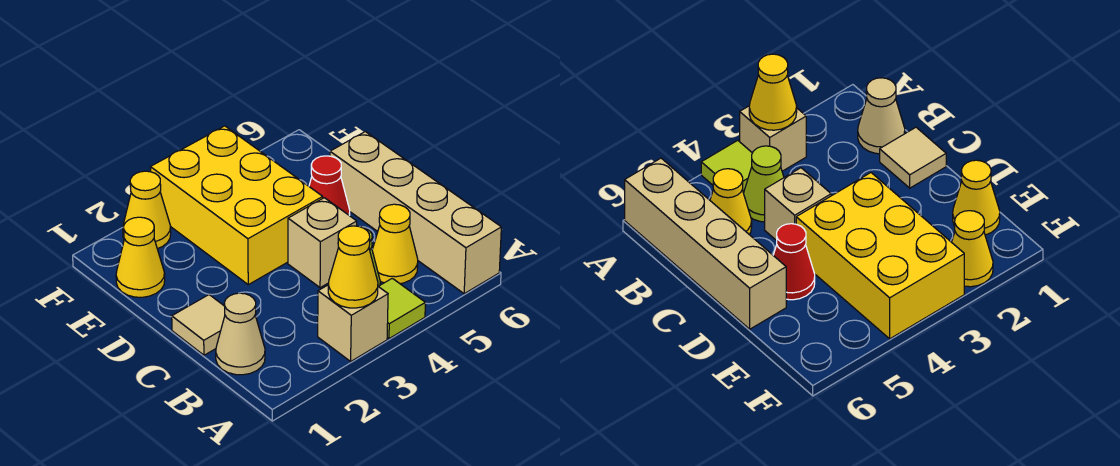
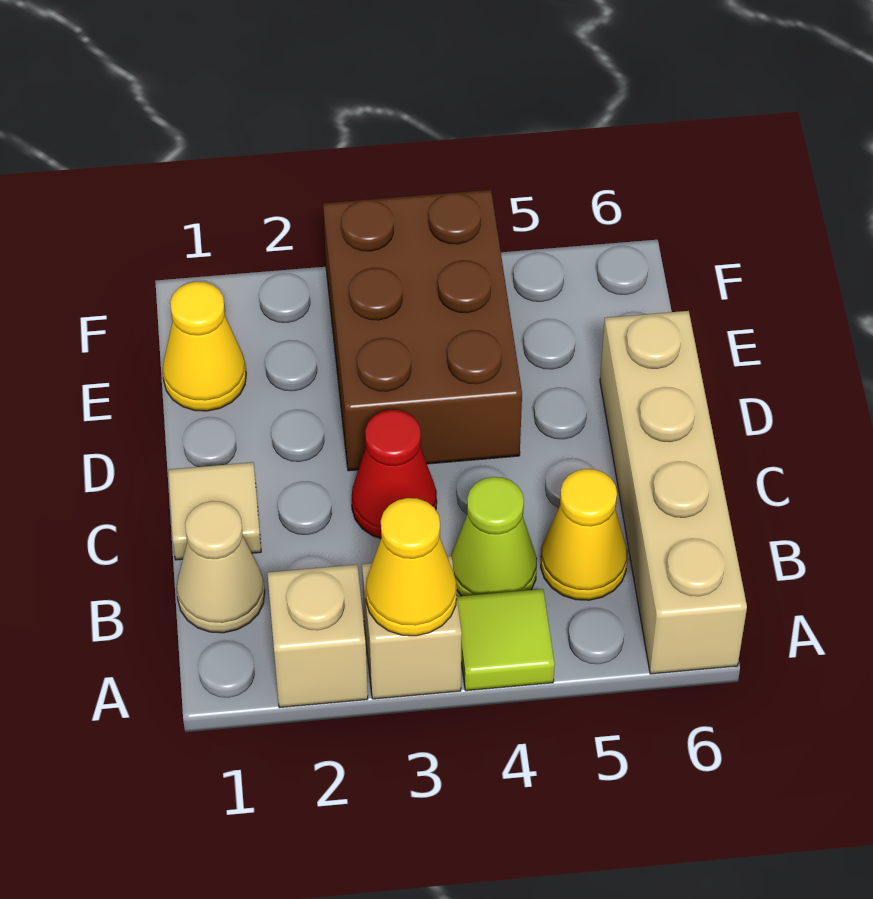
tan brick C4 level 1 -> tan brick A2 level 1
yellow brick D3:F4 level 1 -> brown brick D3:F4 level 1
red cone D5 level 1 -> red cone C3 level 1
yellow cone F2 level 1 -> none

